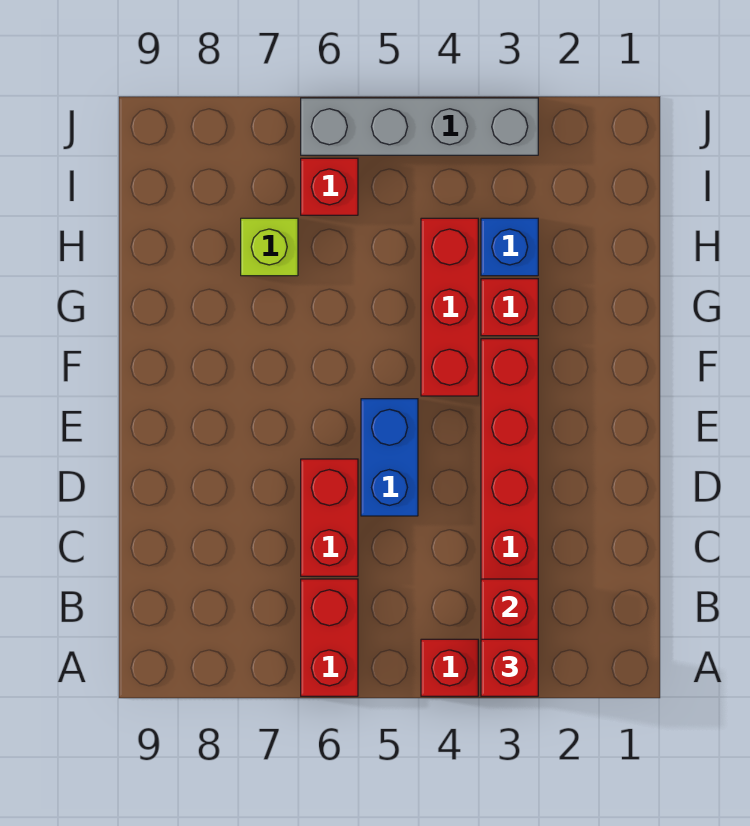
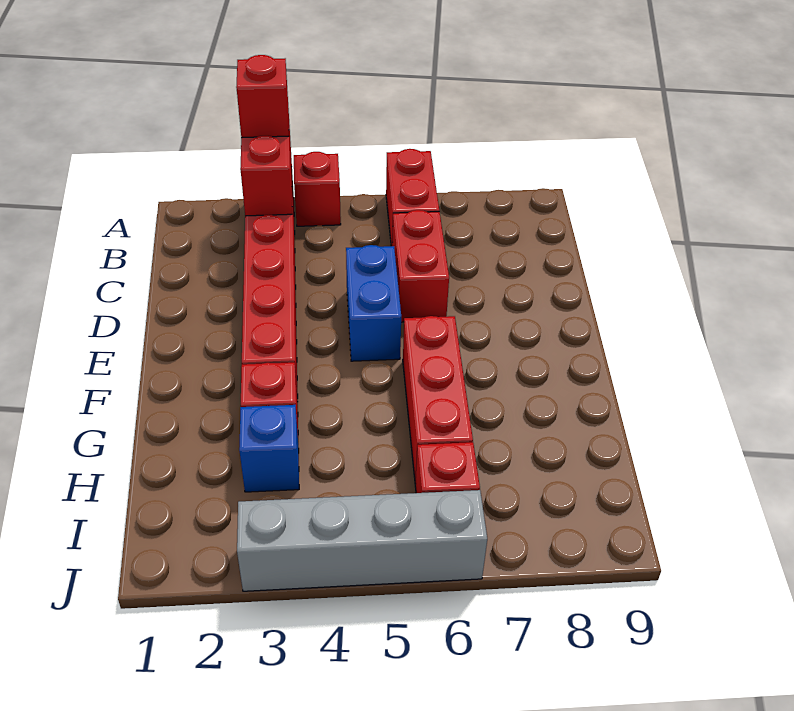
red brick F4:H4 level 1 -> red brick F6:H6 level 1
lime brick H7 level 1 -> none

